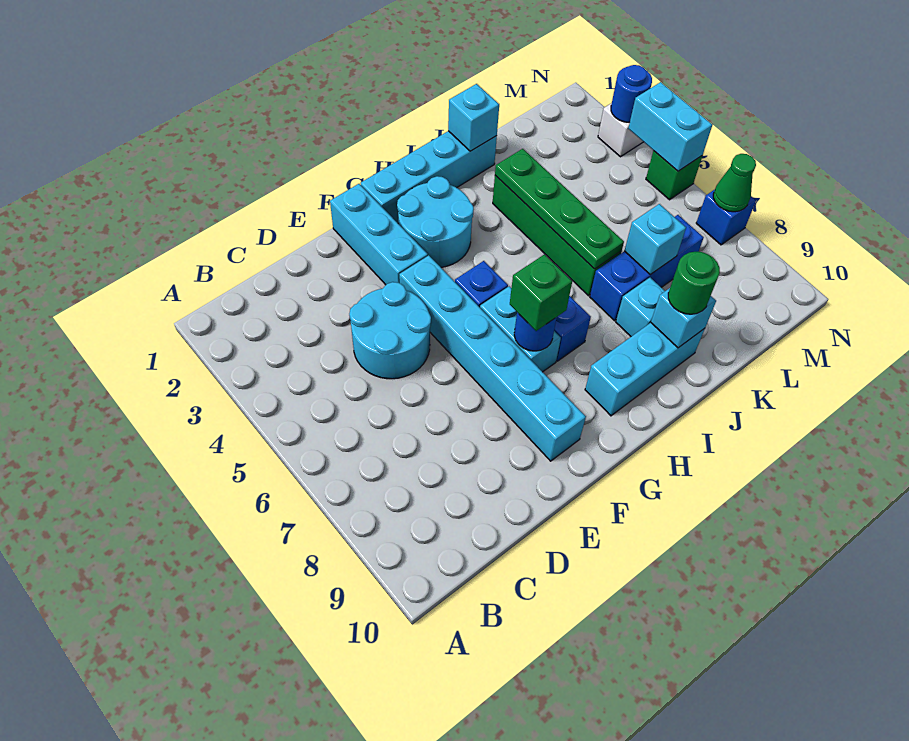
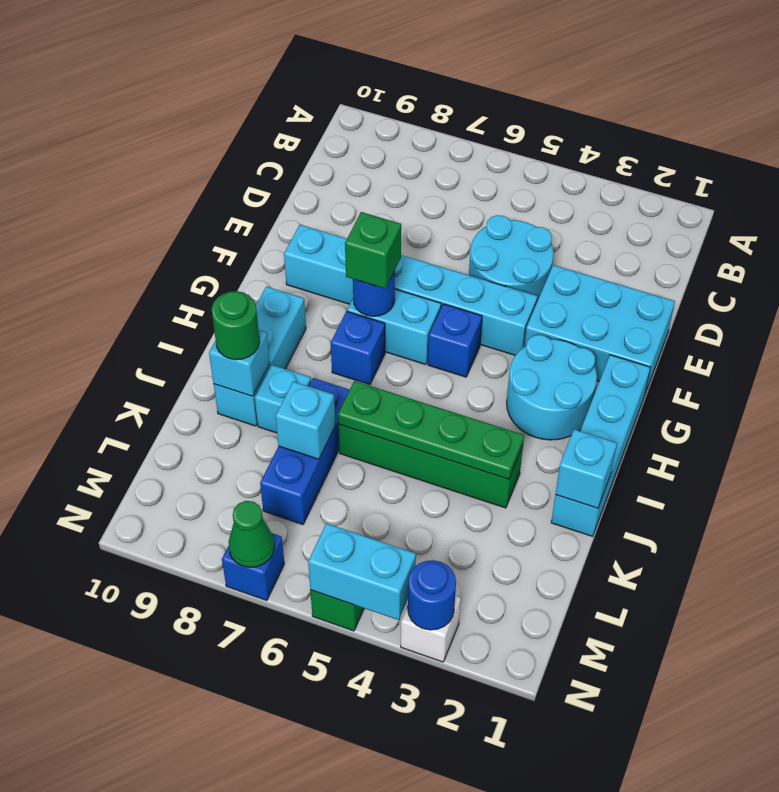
cyan brick F1:F3 level 1 -> cyan brick E1:F3 level 1

